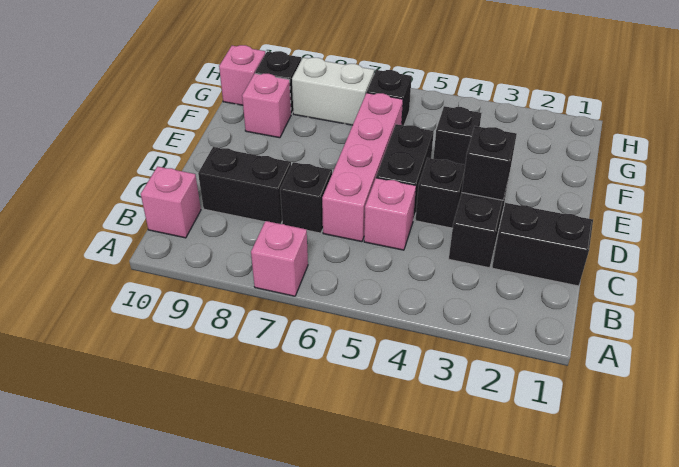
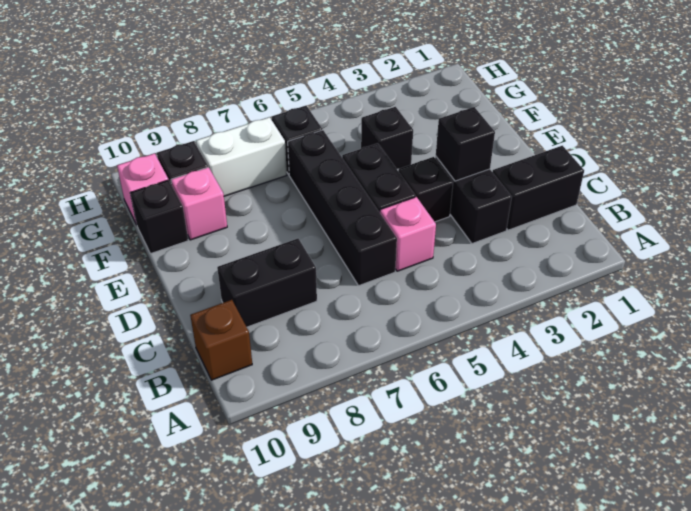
pink brick A7 level 1 -> none
pink brick B10 level 1 -> brown brick B10 level 1
pink brick C6:F6 level 1 -> black brick C6:F6 level 1
black brick C7 level 1 -> black brick F10 level 1

